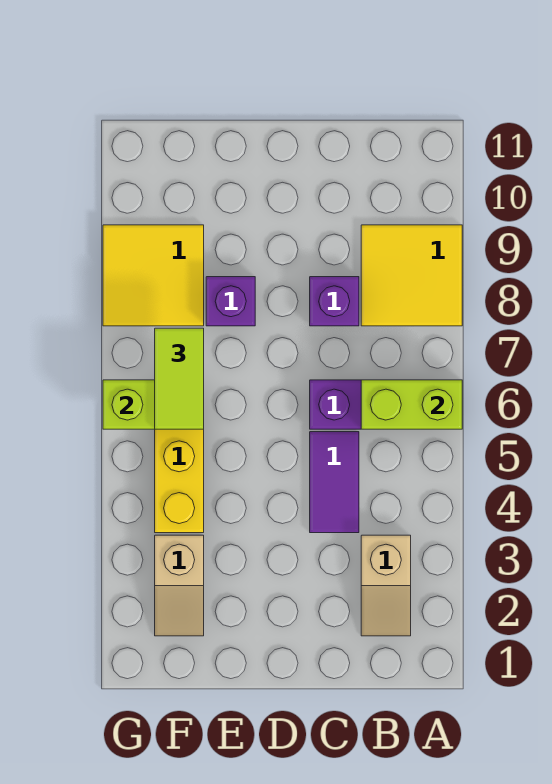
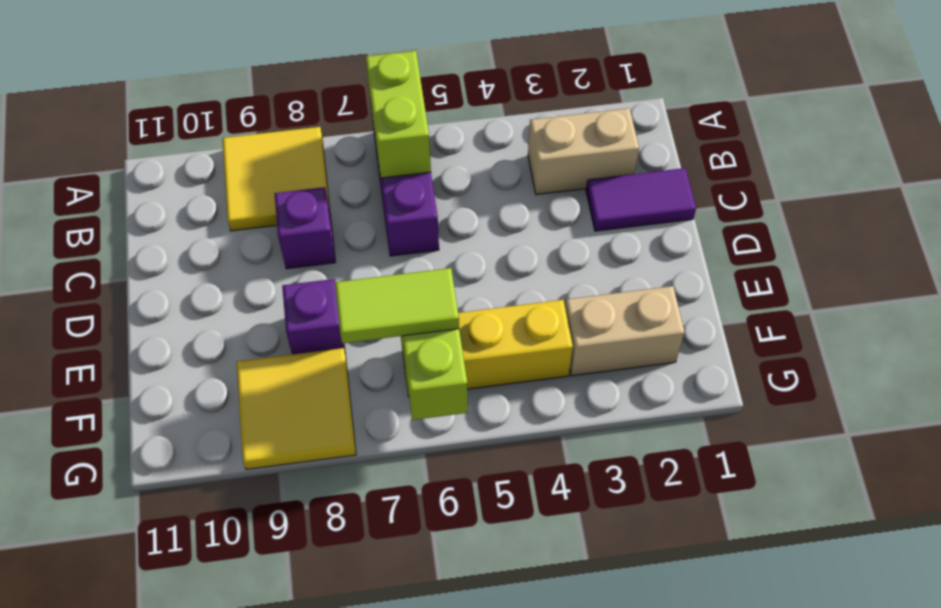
tan slope B2:B3 level 1 top 3 -> tan brick B2:B3 level 1
purple tile C4:C5 level 1 -> purple tile C1:C2 level 1
tan slope F2:F3 level 1 top 3 -> tan brick F2:F3 level 1

